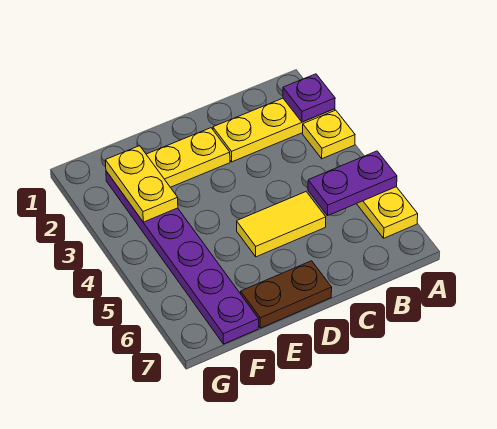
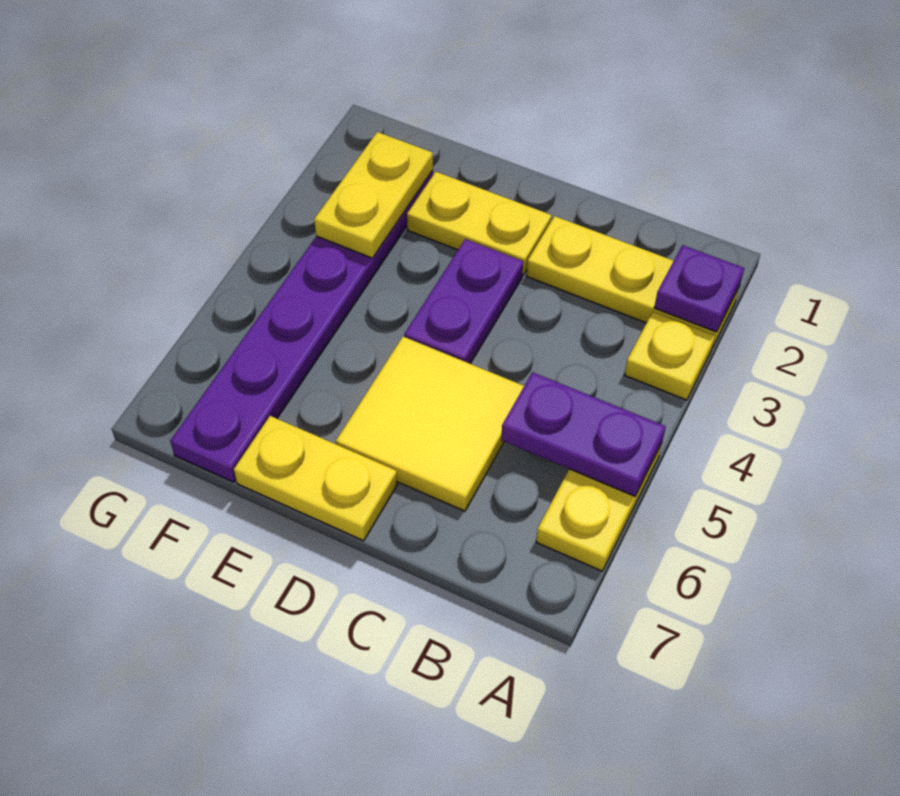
yellow tile C5:D5 level 1 -> yellow tile C5:D6 level 1
none -> purple plate D3:D4 level 1
brown plate D7:E7 level 1 -> yellow plate D7:E7 level 1

